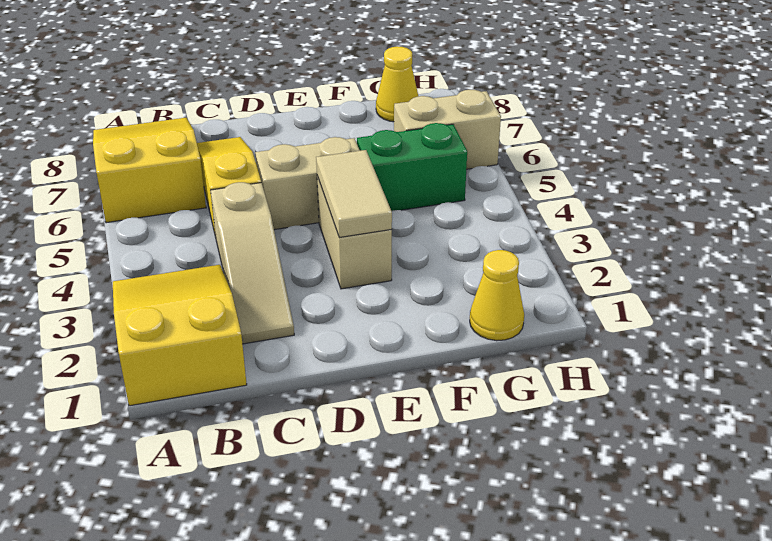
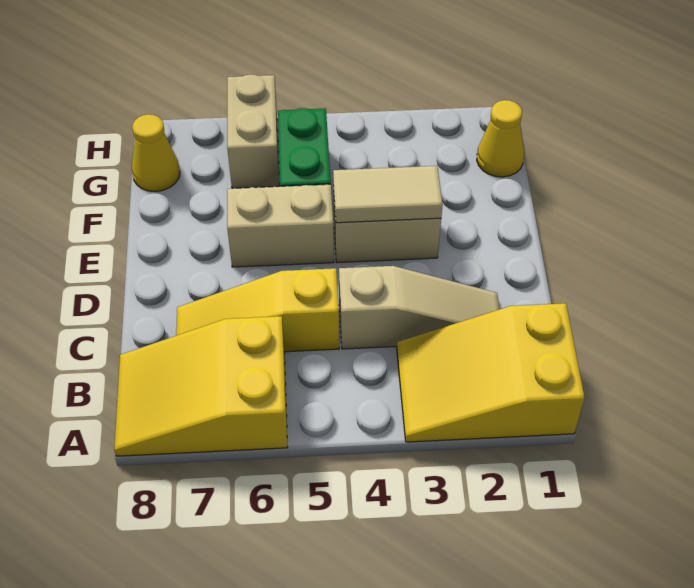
tan brick D5:E5 level 1 -> tan brick E5:E6 level 1

